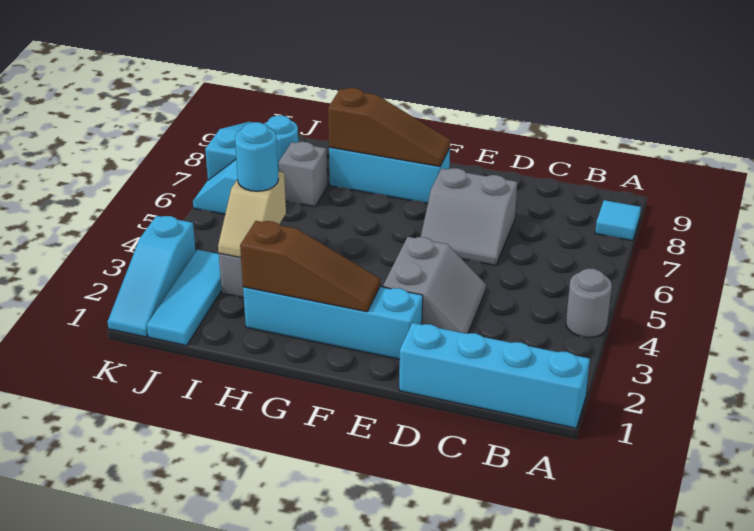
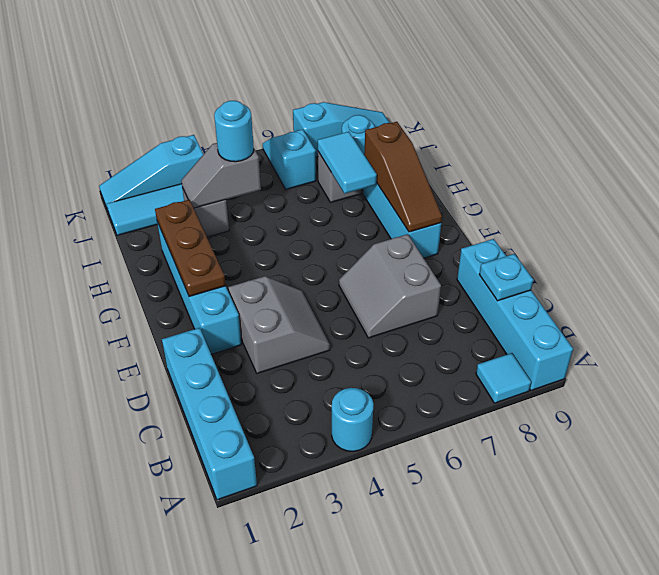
grey round brick A4 level 1 -> cyan round brick A4 level 1
none -> cyan brick A9:D9 level 1
none -> cyan plate C9 level 2
grey slope D3:E4 level 1 top E -> grey slope D3:E4 level 1 top 3
brown slope F2:H2 level 2 top H -> brown plate F2:H2 level 2
none -> cyan tile H7:I7 level 2
tan slope I3:I4 level 2 top 4 -> grey slope I3:I4 level 2 top 4

